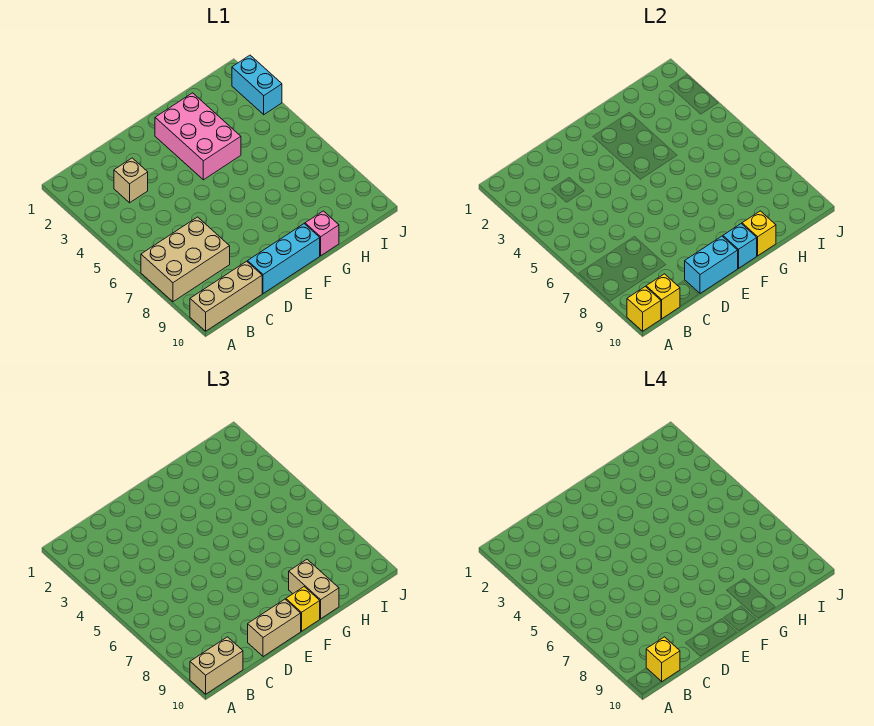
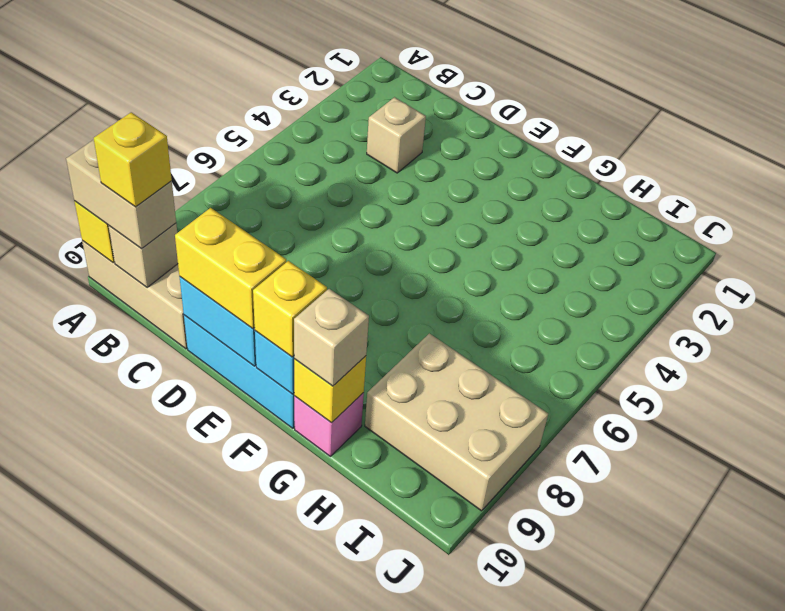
tan brick A7:C8 level 1 -> tan brick H8:J9 level 1
yellow brick B10 level 2 -> tan brick B10 level 2
tan brick D10:E10 level 3 -> yellow brick D10:E10 level 3
pink brick F2:G4 level 1 -> none
tan brick G9:G10 level 3 -> tan brick G10 level 3
cyan brick J2:J3 level 1 -> none

